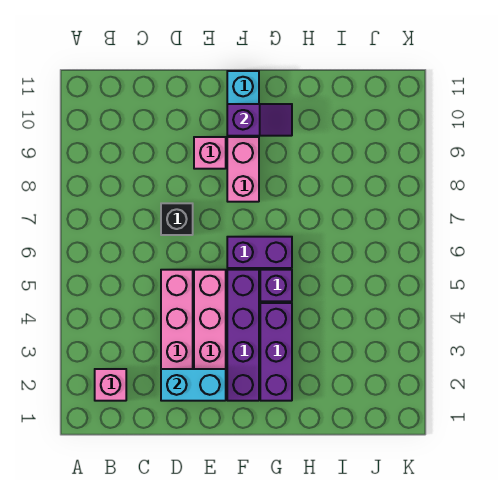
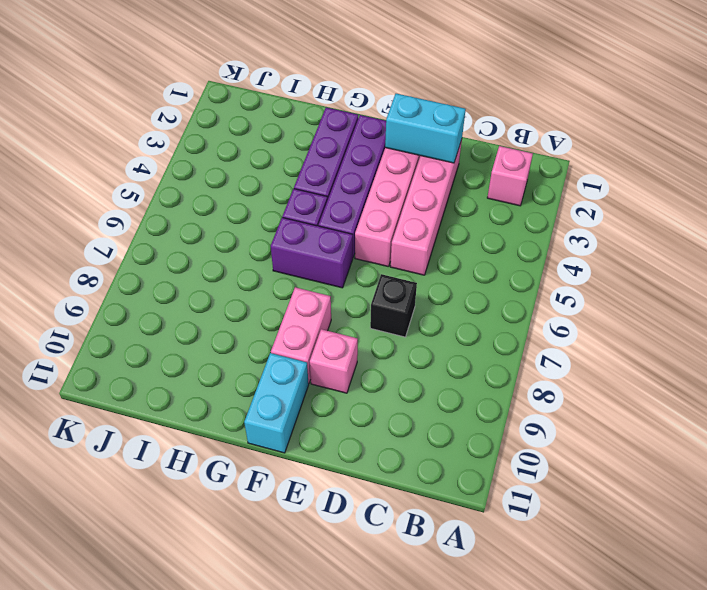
purple slope F10:G10 level 2 top F -> none

